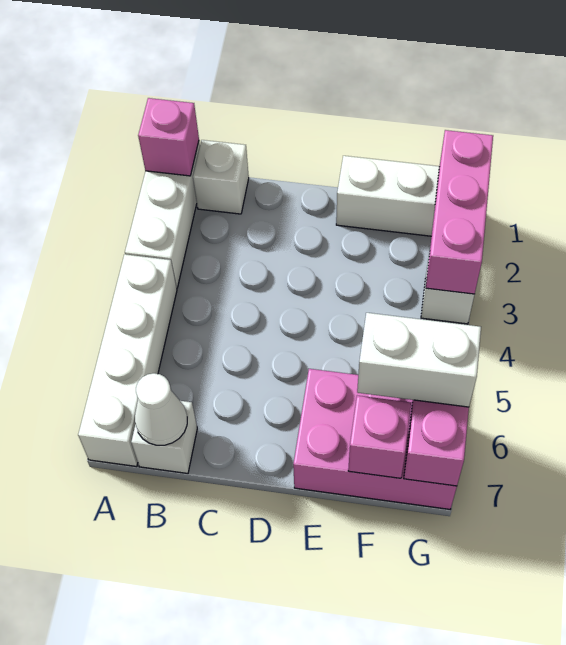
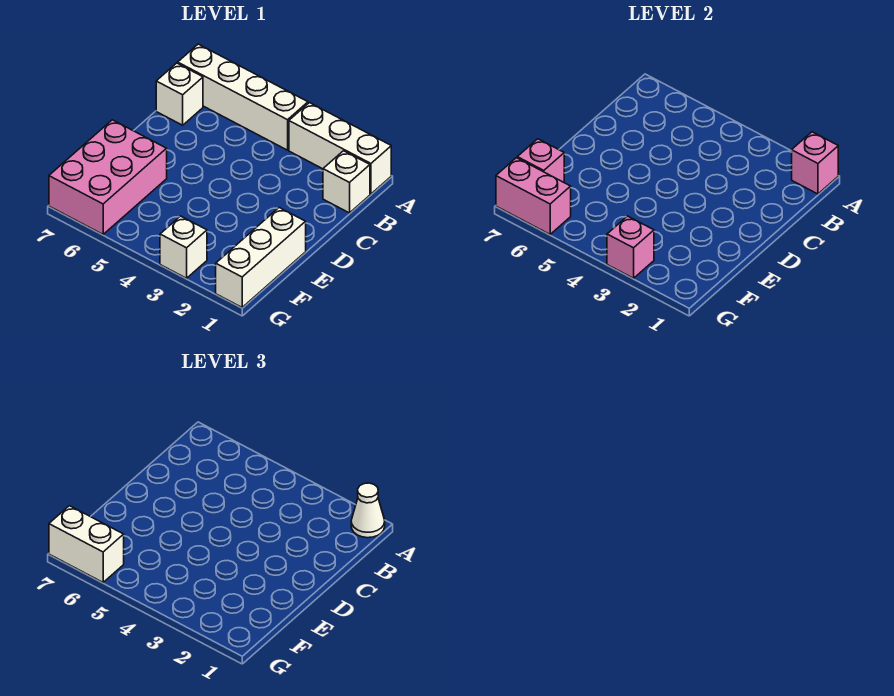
white cone B7 level 2 -> white cone A1 level 3
white brick F6:G6 level 3 -> white brick G6:G7 level 3
pink brick G1:G3 level 2 -> pink brick G3 level 2

